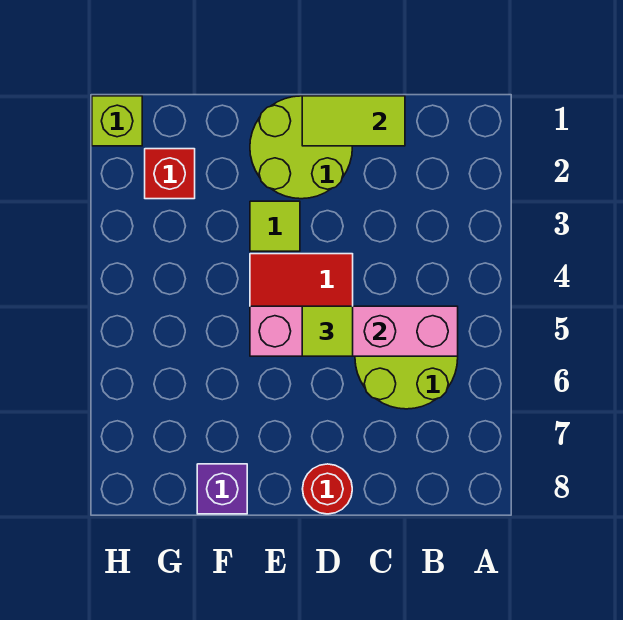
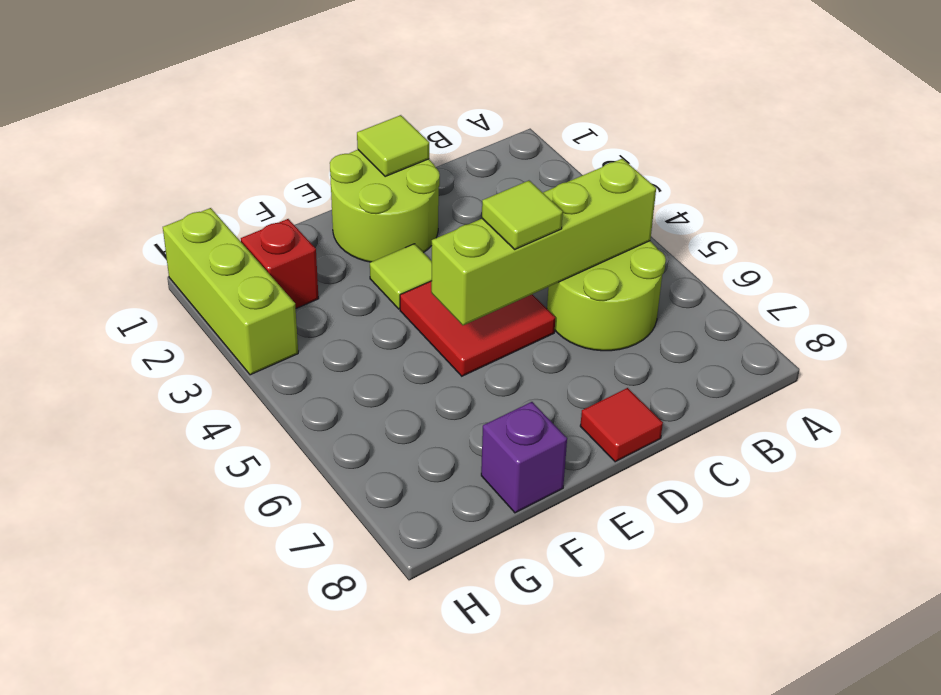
pink brick B5:E5 level 2 -> lime brick B5:E5 level 2
lime tile C1:D1 level 2 -> lime tile D1 level 2
red round brick D8 level 1 -> red tile D8 level 1
lime brick H1 level 1 -> lime brick H1:H3 level 1

